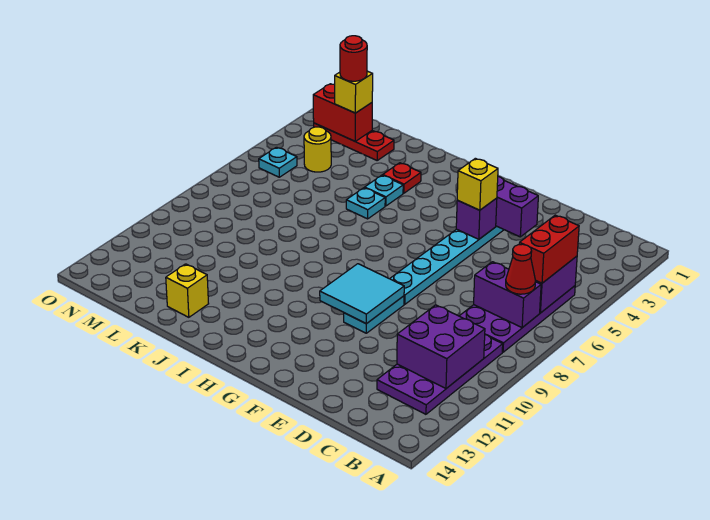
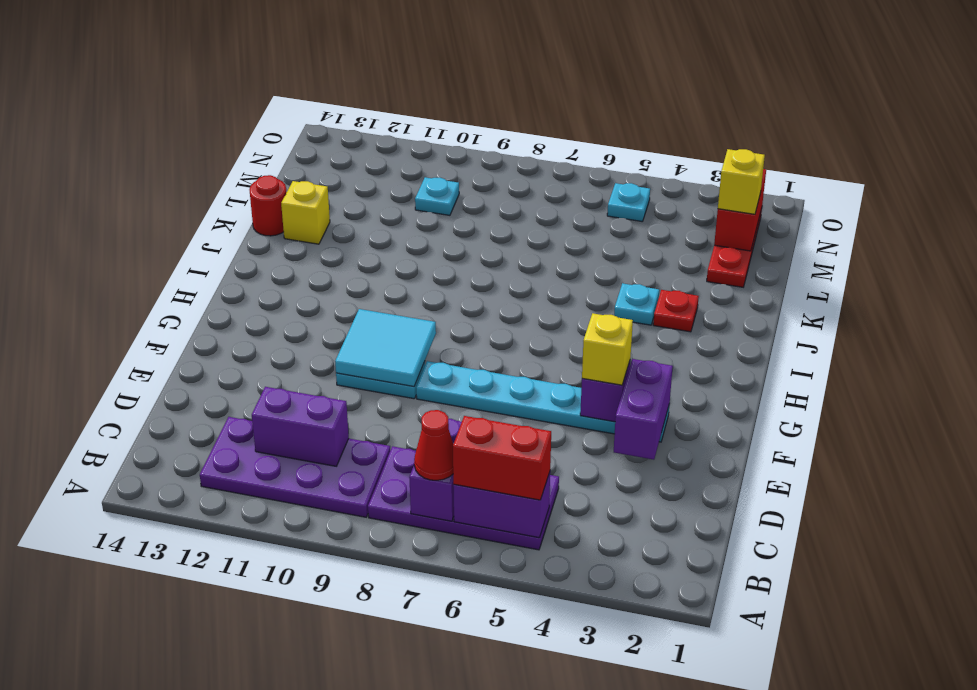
purple brick B10:C11 level 2 -> purple brick C10:C11 level 2
cyan plate J5 level 1 -> cyan plate M10 level 1
red round brick M2 level 4 -> red round brick K14 level 1
yellow round brick M4 level 1 -> none

